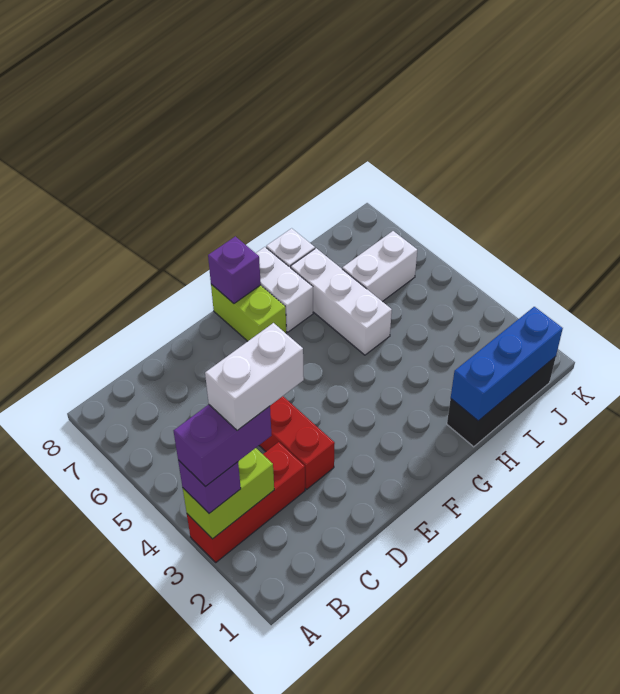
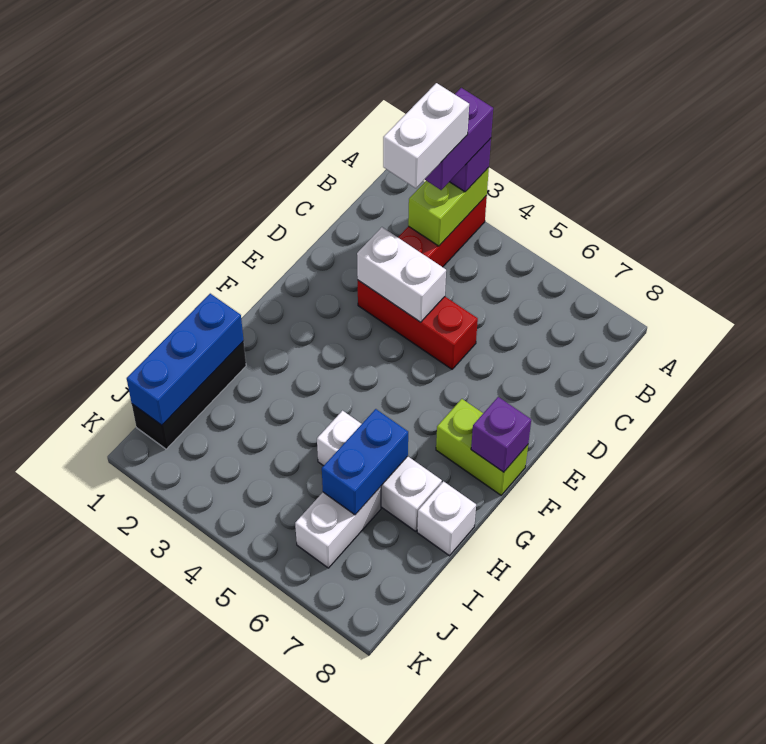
white brick G7:G8 level 1 -> white brick D3:D4 level 2
none -> blue brick H6:I6 level 2

